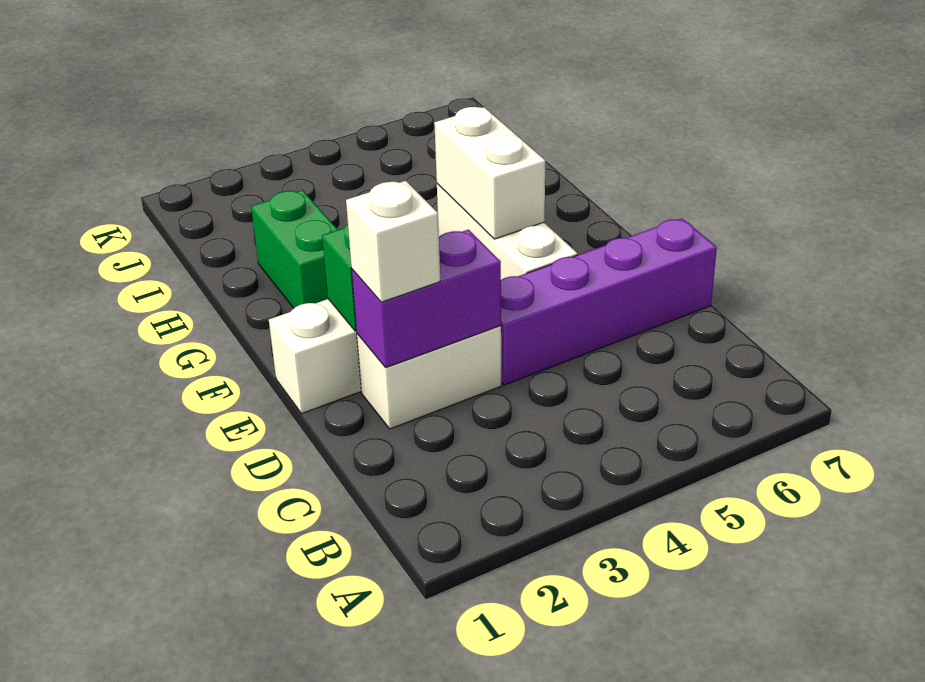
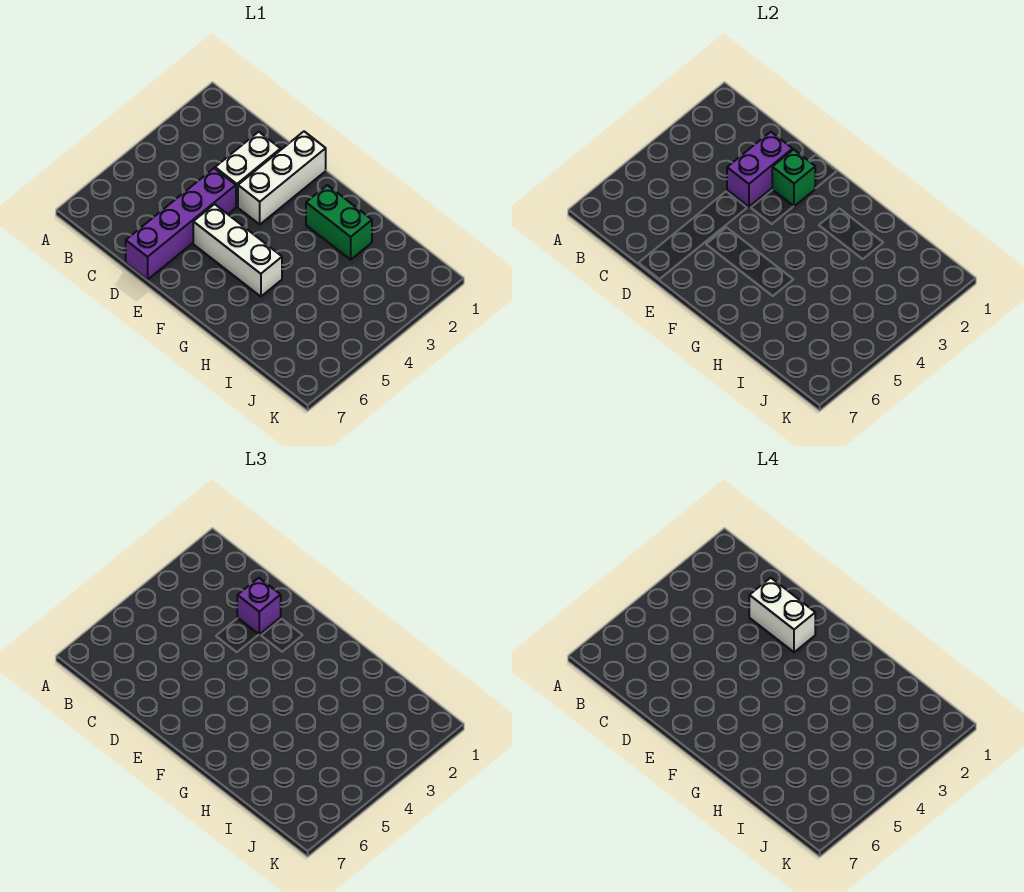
white brick D2 level 3 -> purple brick D2 level 3
white brick F5:G5 level 2 -> white brick D2:E2 level 4

